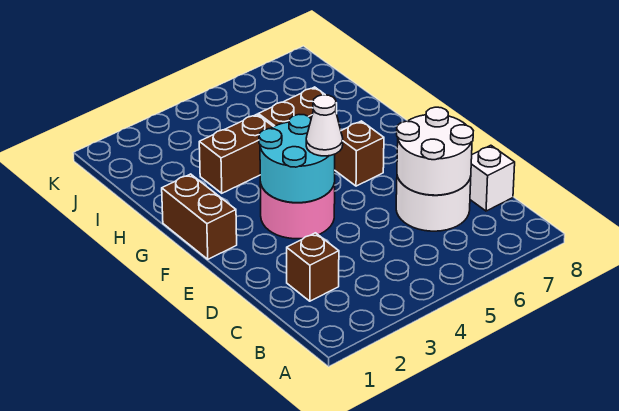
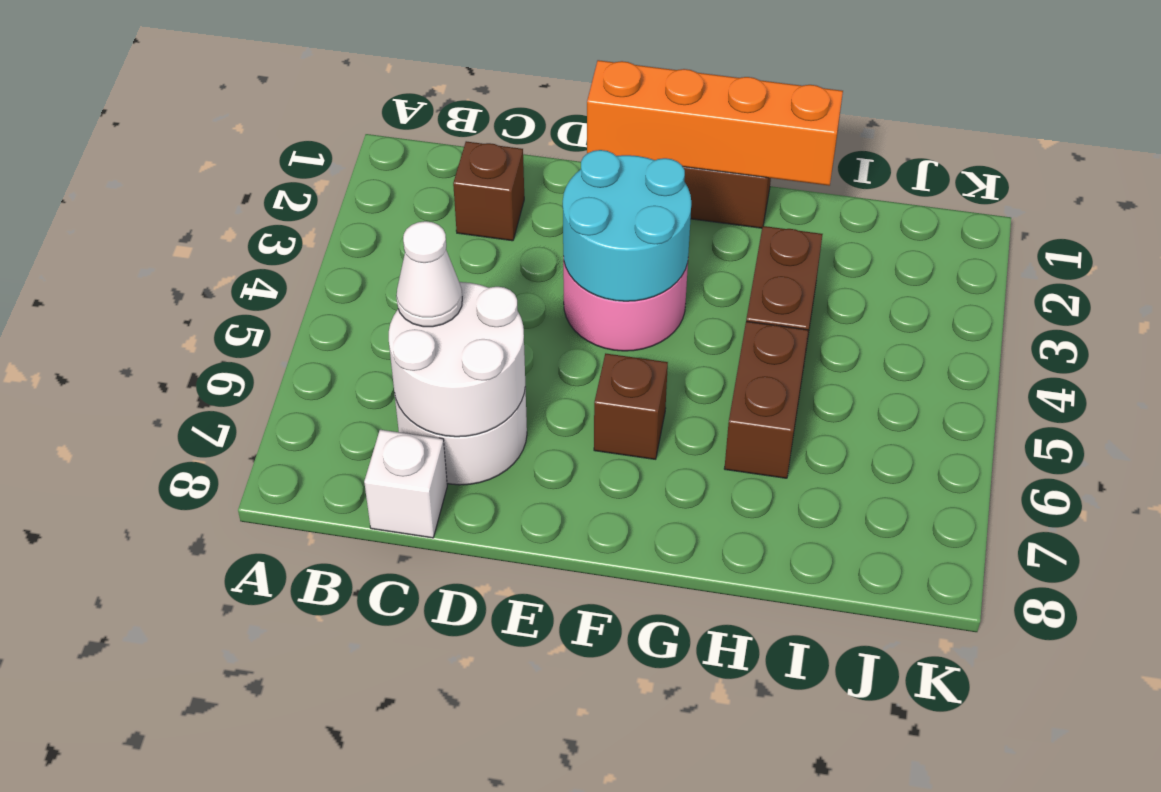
none -> orange brick E1:H1 level 2
white cone E4 level 3 -> white cone C6 level 3

